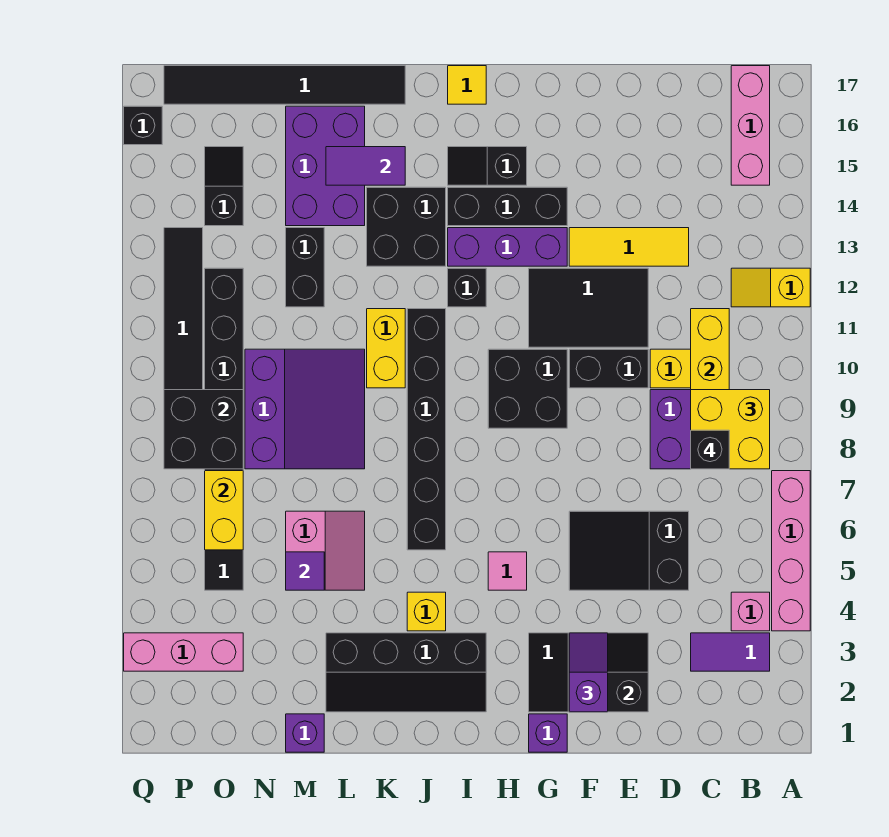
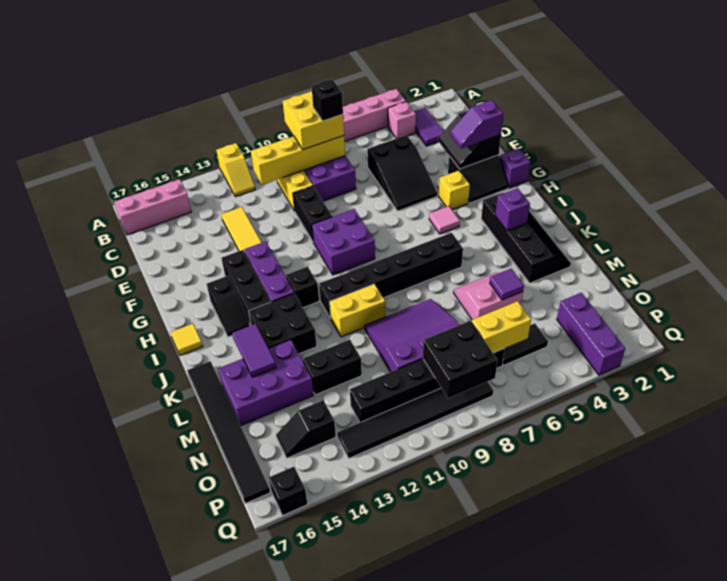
black tile E11:G12 level 1 -> none
black brick G9:H10 level 1 -> purple brick G9:H10 level 1
yellow brick J4 level 1 -> yellow brick G4 level 1
purple brick M1 level 1 -> purple brick J3 level 2
pink brick O3:Q3 level 1 -> purple brick O3:Q3 level 1

